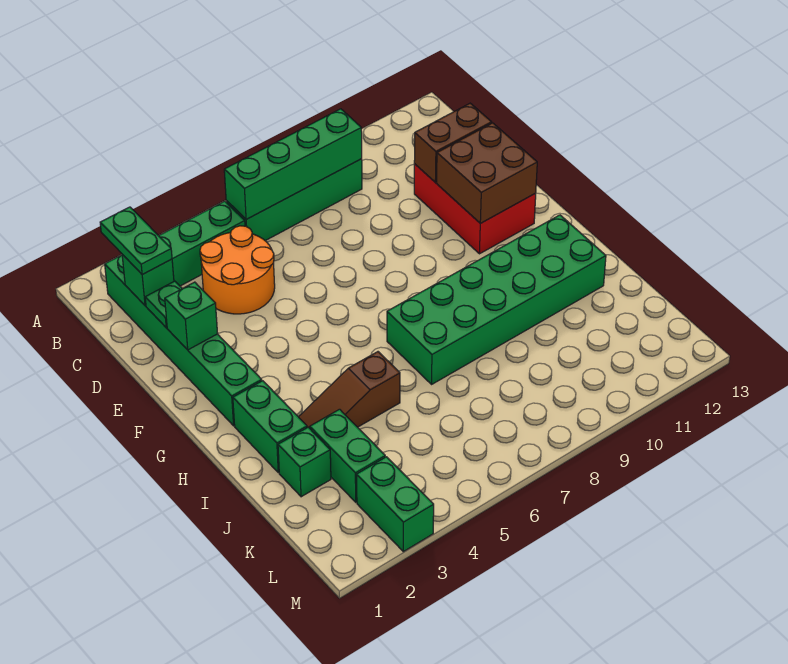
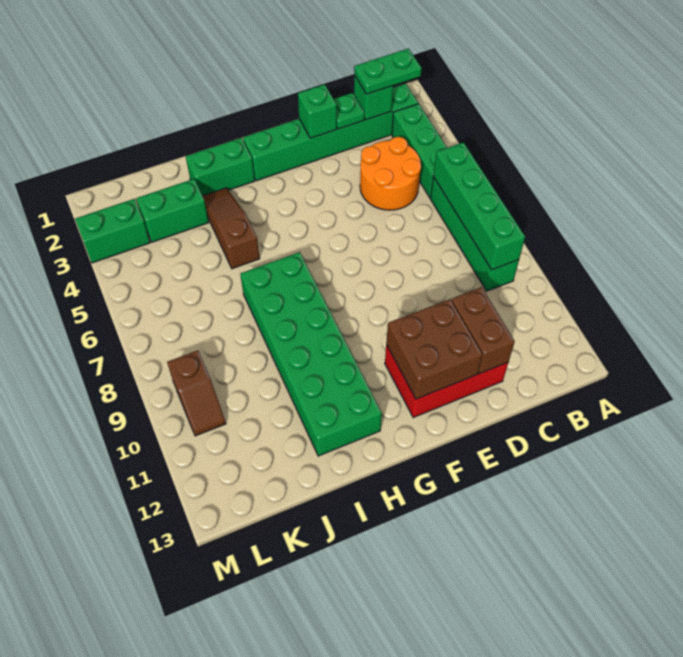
green brick J2 level 1 -> none
none -> brown slope L9:L10 level 1 top 9

